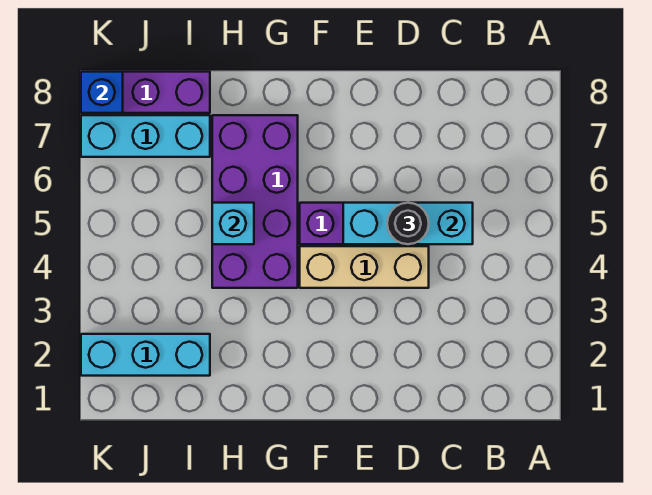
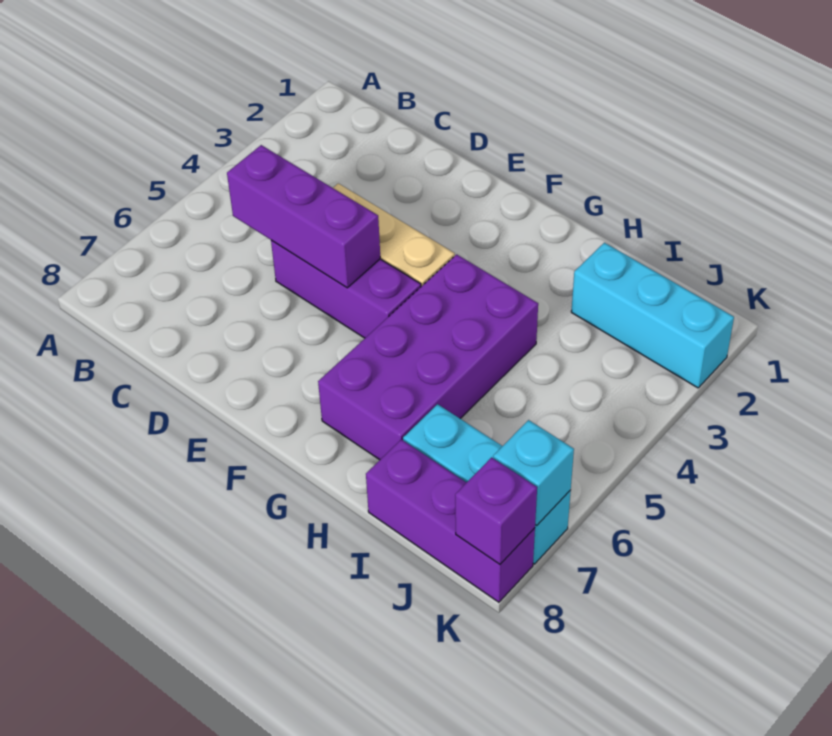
cyan brick C5:E5 level 2 -> purple brick C5:E5 level 2
black round brick D5 level 3 -> none
cyan brick H5 level 2 -> cyan brick K7 level 2
blue brick K8 level 2 -> purple brick K8 level 2

